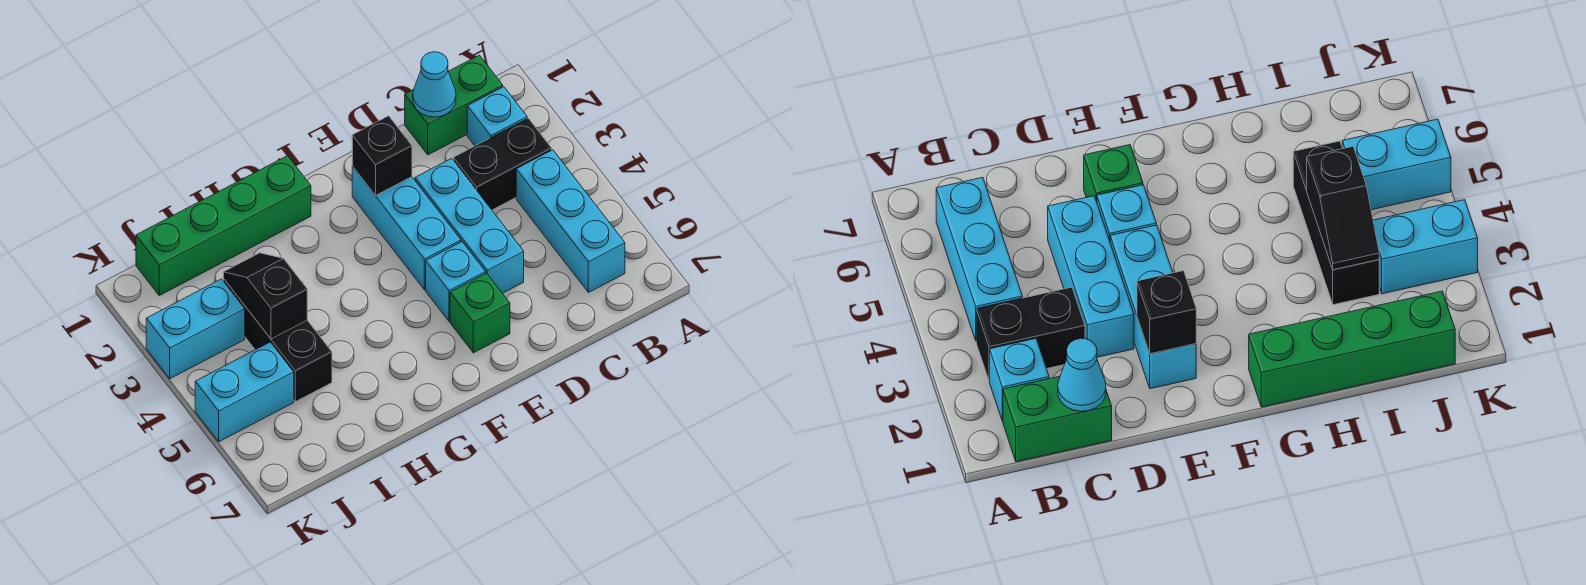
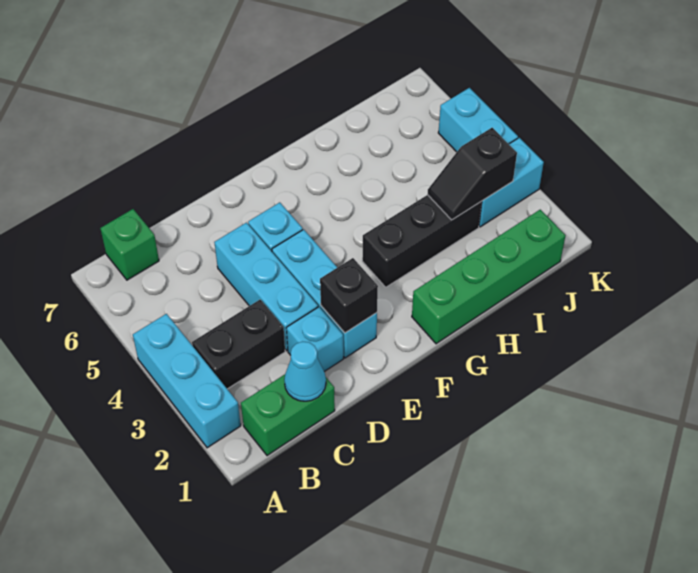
cyan brick B2 level 1 -> cyan brick D2 level 1
cyan brick B4:B6 level 1 -> cyan brick A2:A4 level 1
green brick E6 level 1 -> green brick B7 level 1
black brick I3:I5 level 1 -> black brick G3:I3 level 1
black slope I3:I4 level 2 top 4 -> black slope I3:J3 level 2 top J
cyan brick J5:K5 level 1 -> cyan brick K4:K5 level 1

